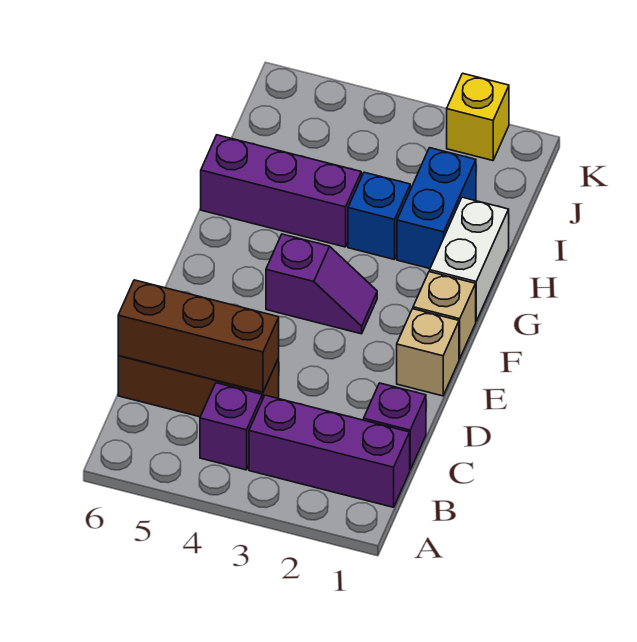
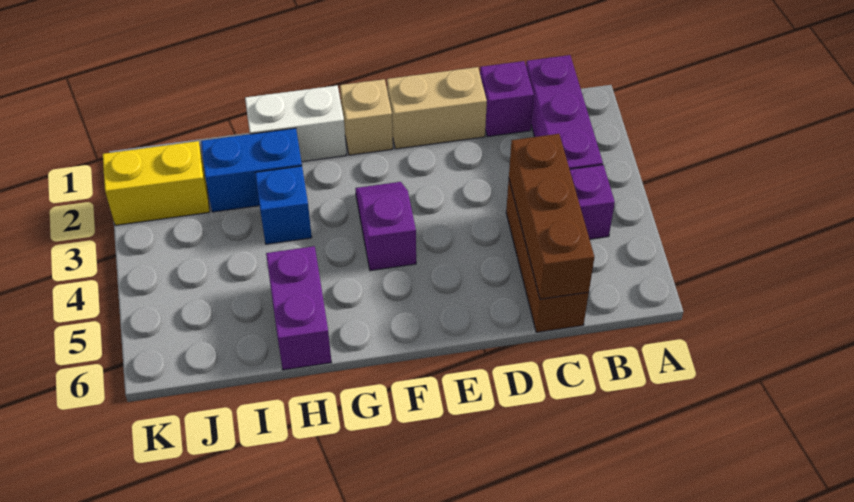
tan brick E1 level 1 -> tan brick D1:E1 level 1
purple brick H4:H6 level 1 -> purple brick H5:H6 level 1
yellow brick K2 level 1 -> yellow brick J2:K2 level 1

